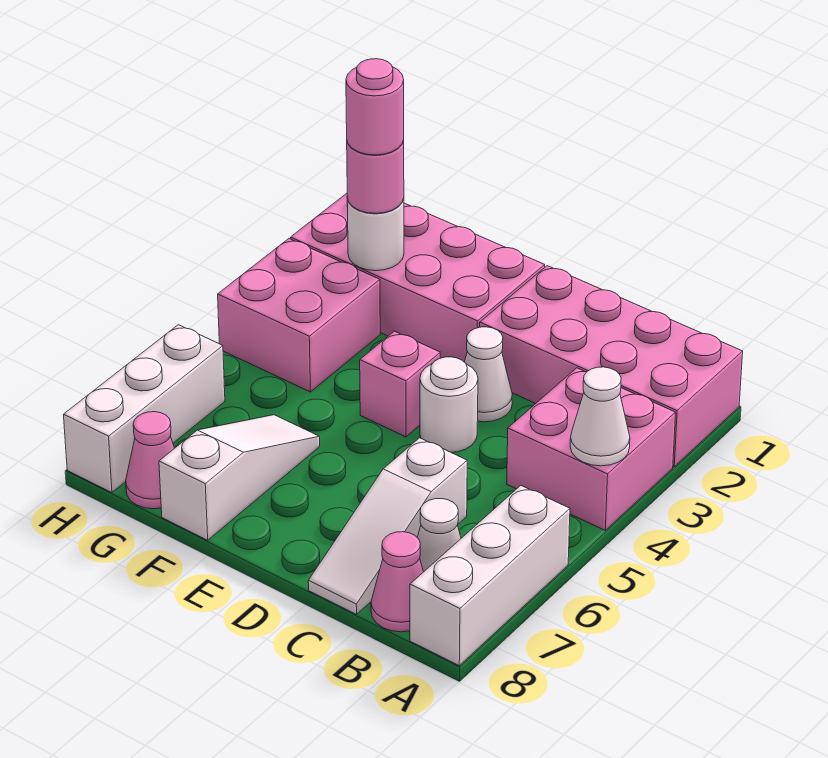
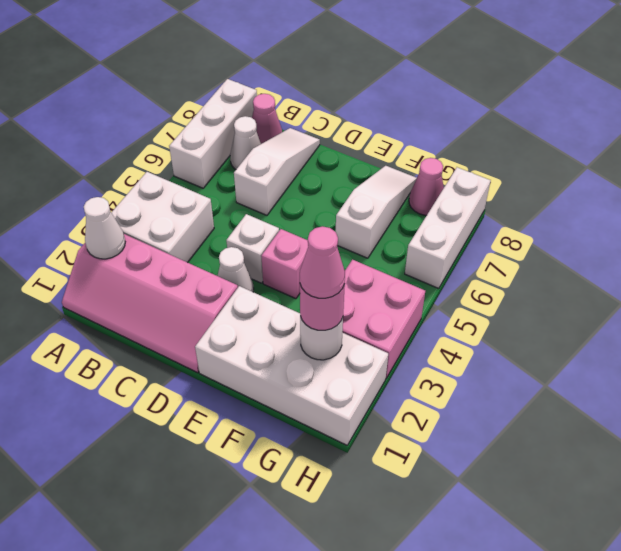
pink brick A1:D2 level 1 -> pink slope A1:D2 level 1 top 2
pink brick A3:B4 level 1 -> white brick A3:B4 level 1
white cone A4 level 2 -> white cone A2 level 2
white round brick D4 level 1 -> white brick D4 level 1
pink brick E1:H2 level 1 -> white brick E1:H2 level 1
white slope F6:F8 level 1 top 8 -> white slope F6:F8 level 1 top 6
pink round brick G2 level 4 -> pink cone G2 level 4

